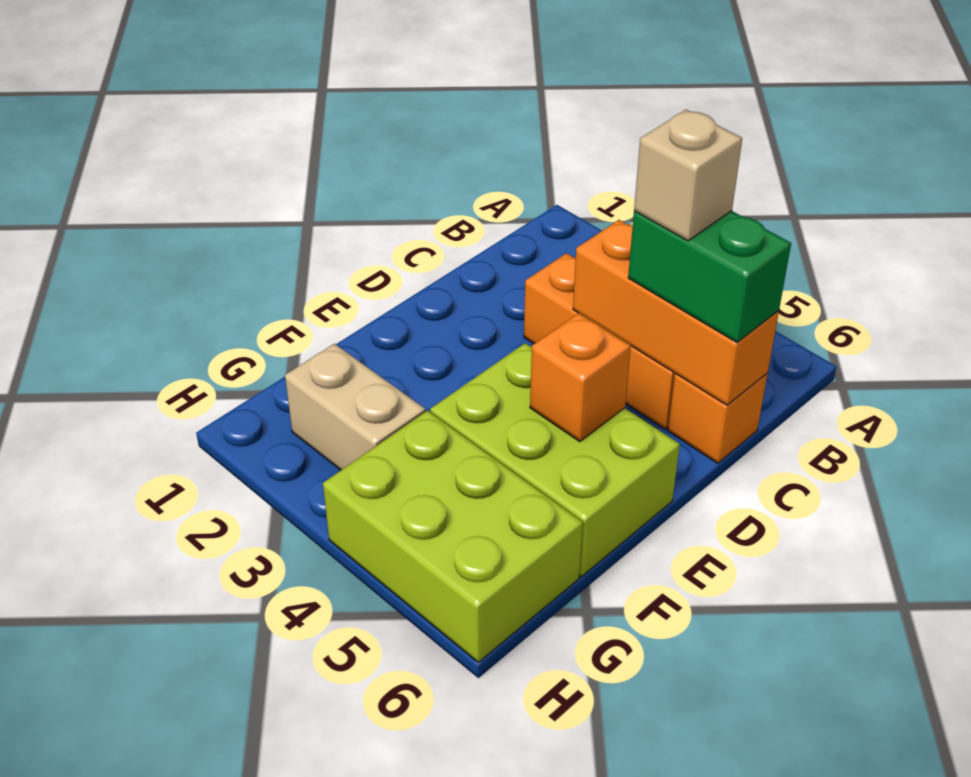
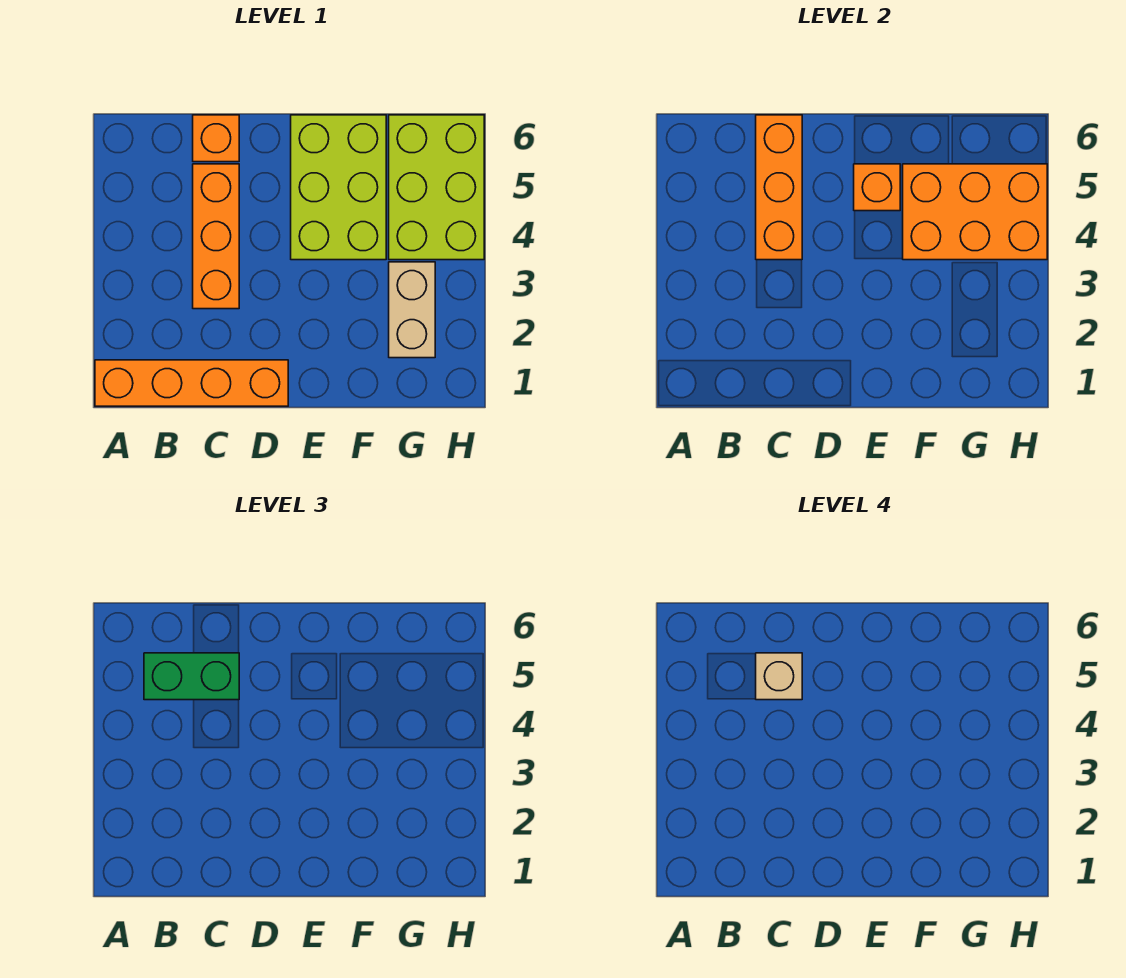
none -> orange brick A1:D1 level 1
green brick C5:C6 level 3 -> green brick B5:C5 level 3
none -> orange brick F4:H5 level 2

